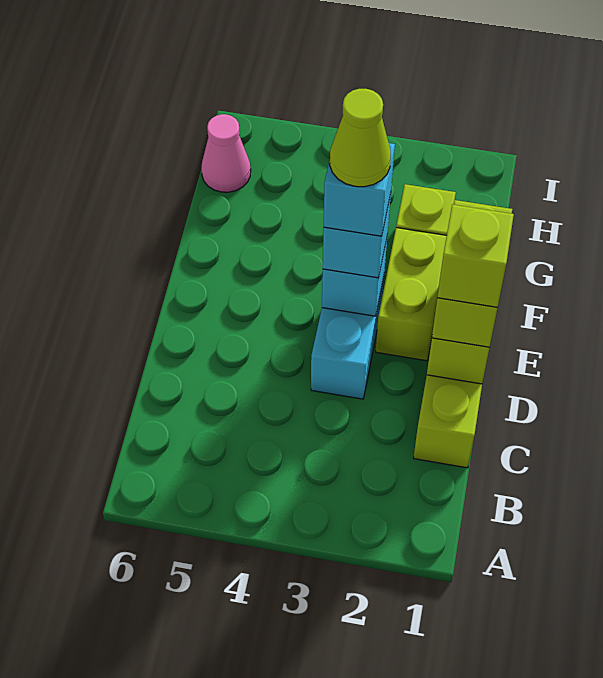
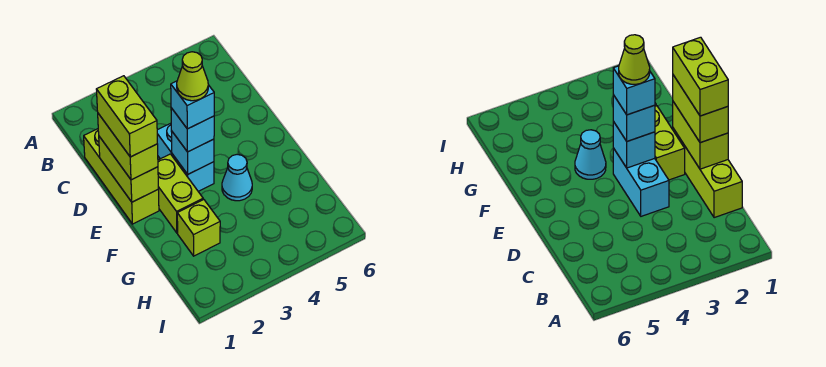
lime brick D1 level 4 -> lime brick D1:E1 level 4
none -> cyan cone F4 level 1
pink cone H6 level 1 -> none

